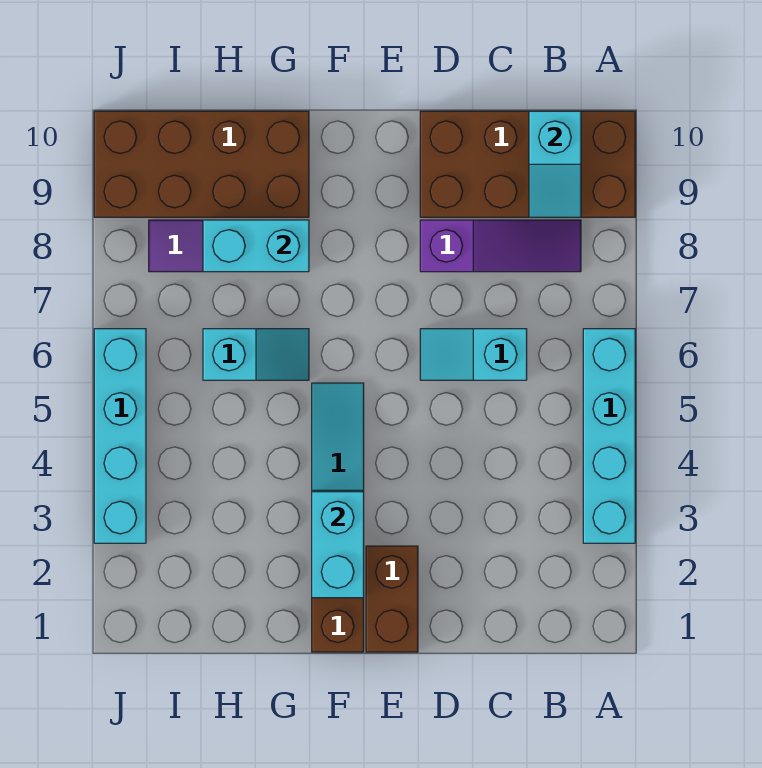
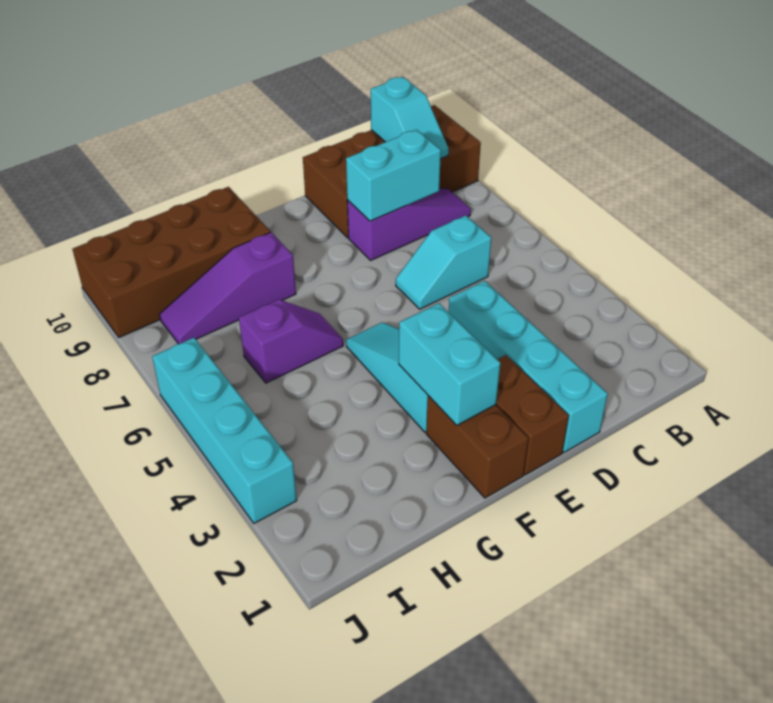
cyan brick A3:A6 level 1 -> cyan brick D1:D4 level 1
cyan slope G6:H6 level 1 top H -> purple slope G6:H6 level 1 top H
cyan brick G8:H8 level 2 -> cyan brick C8:D8 level 2

